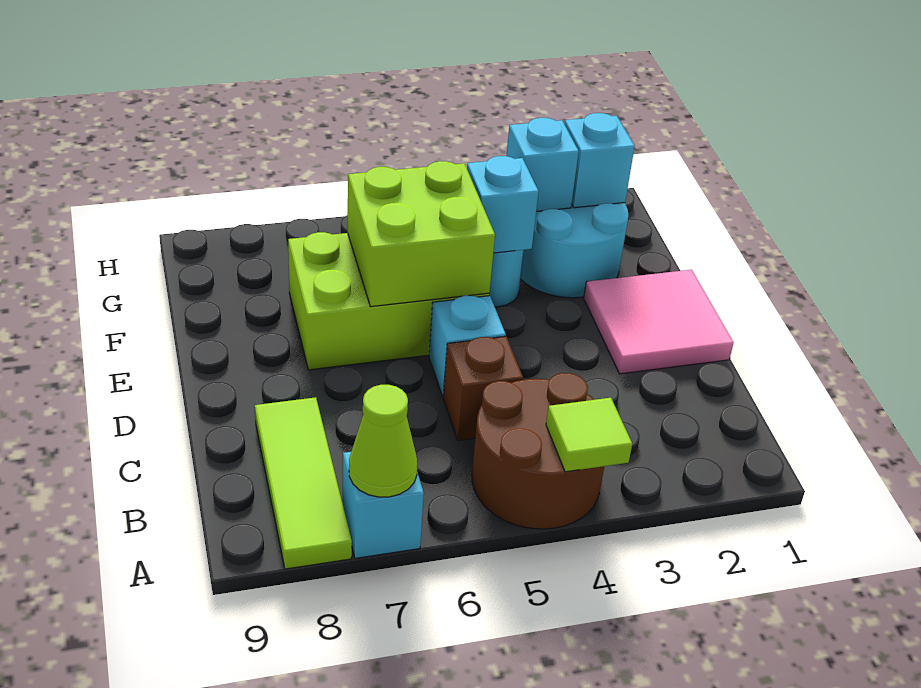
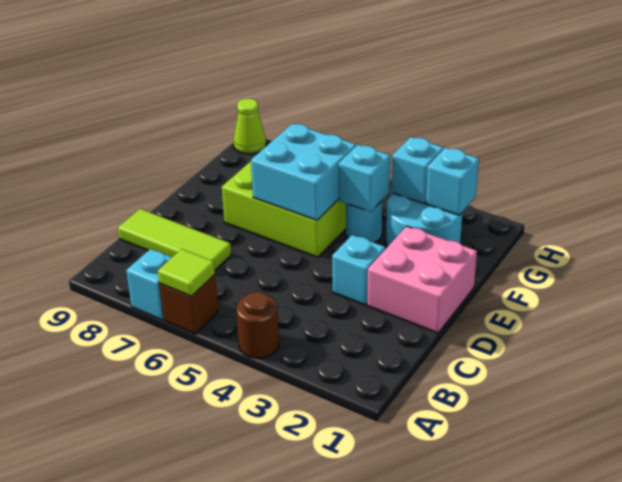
brown round brick A4:B5 level 1 -> brown round brick A4 level 1
lime tile A4 level 2 -> lime tile A6 level 2
lime cone A7 level 2 -> lime cone H9 level 1
lime tile A8:C8 level 1 -> lime tile C7:C9 level 1
brown brick C5 level 1 -> brown brick A6 level 1
pink tile D1:E2 level 1 -> pink brick D1:E2 level 1
cyan brick D5 level 1 -> cyan brick D3 level 1
lime brick E5:F6 level 2 -> cyan brick E5:F6 level 2

